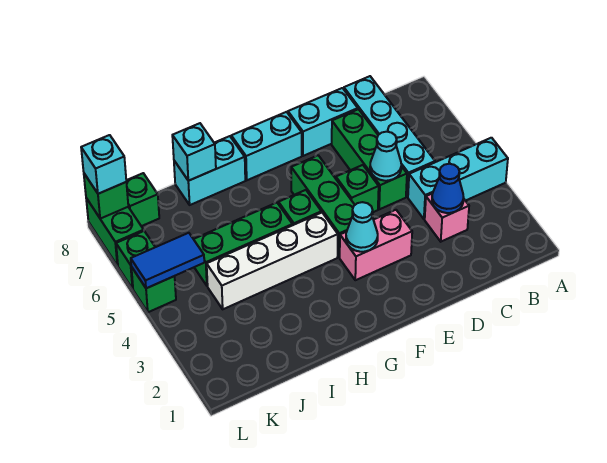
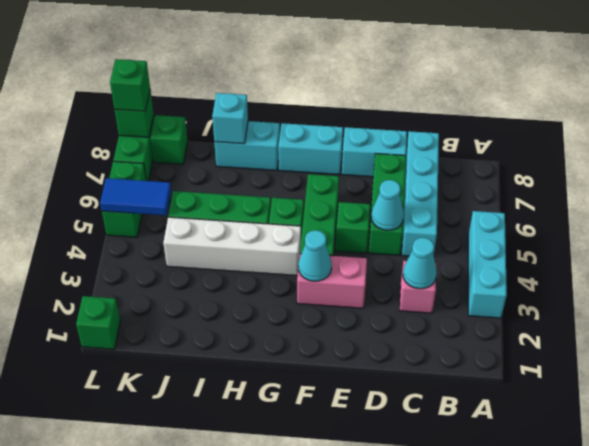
cyan brick A4:C4 level 1 -> cyan brick A3:A5 level 1
blue cone C3 level 2 -> cyan cone C3 level 2
none -> green brick L1 level 1
cyan brick L8 level 3 -> green brick L8 level 3

